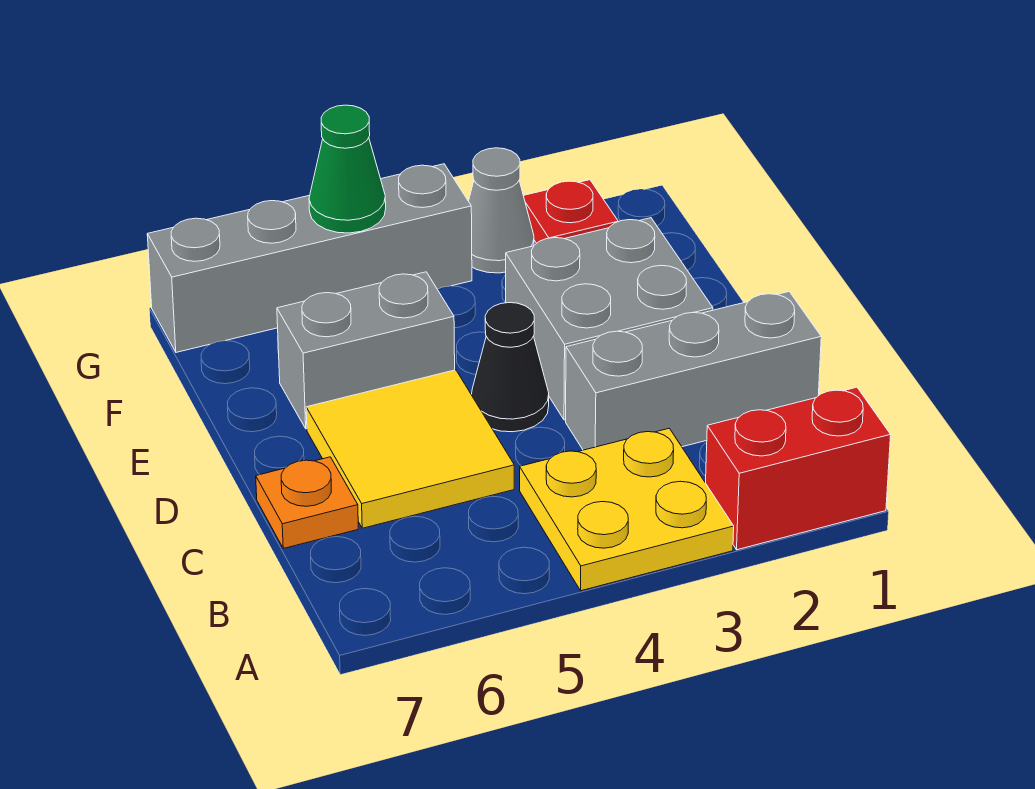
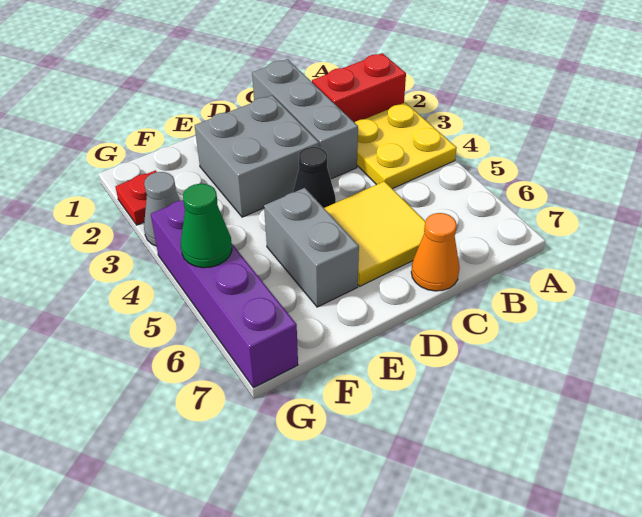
red brick A1:A2 level 1 -> red brick A2:B2 level 1
orange plate C7 level 1 -> orange cone C7 level 1
grey brick G4:G7 level 1 -> purple brick G4:G7 level 1

